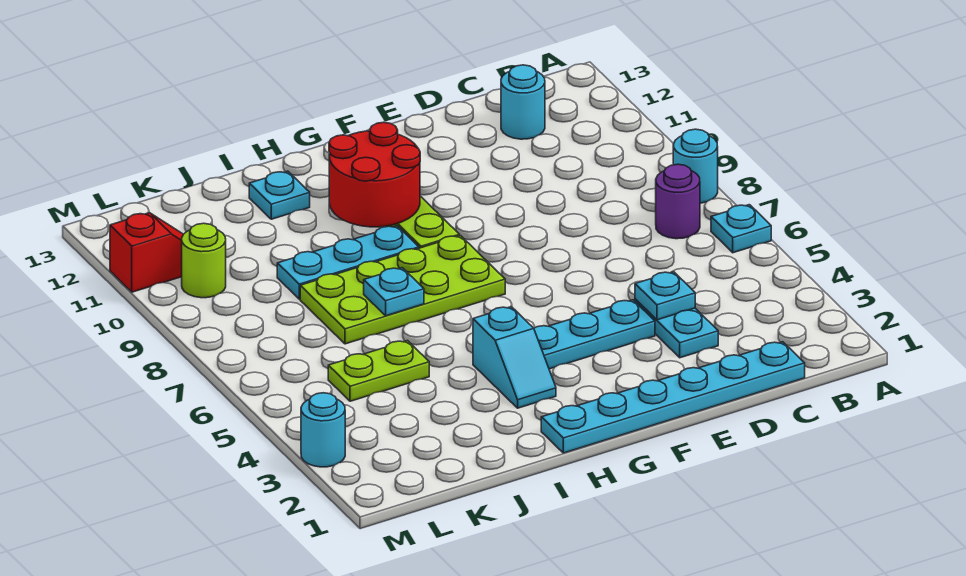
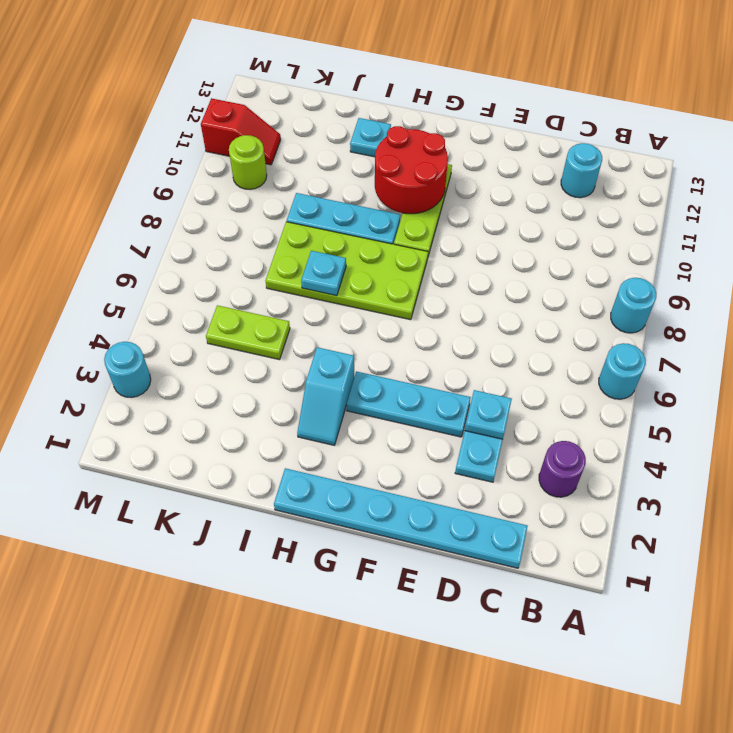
cyan plate A6 level 1 -> cyan round brick A6 level 1
purple round brick B7 level 1 -> purple round brick B3 level 1

